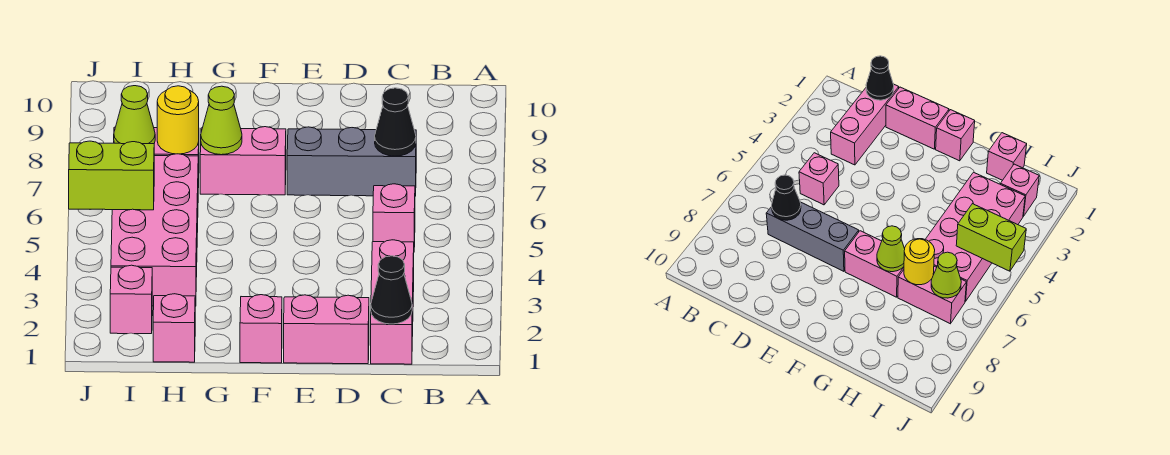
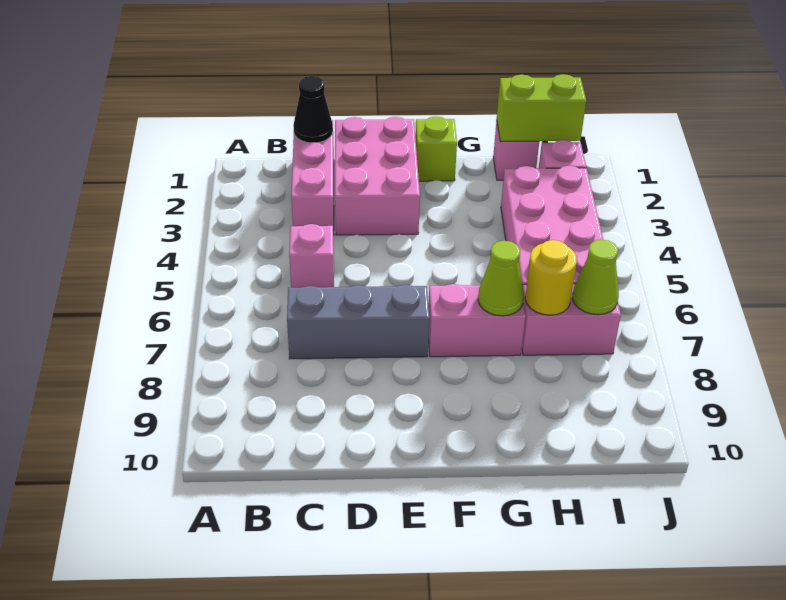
black cone C7 level 2 -> none
pink brick D1:E1 level 1 -> pink brick D1:E3 level 1
pink brick F1 level 1 -> lime brick F1 level 1
lime brick I5:J5 level 2 -> lime brick H1:I1 level 2

